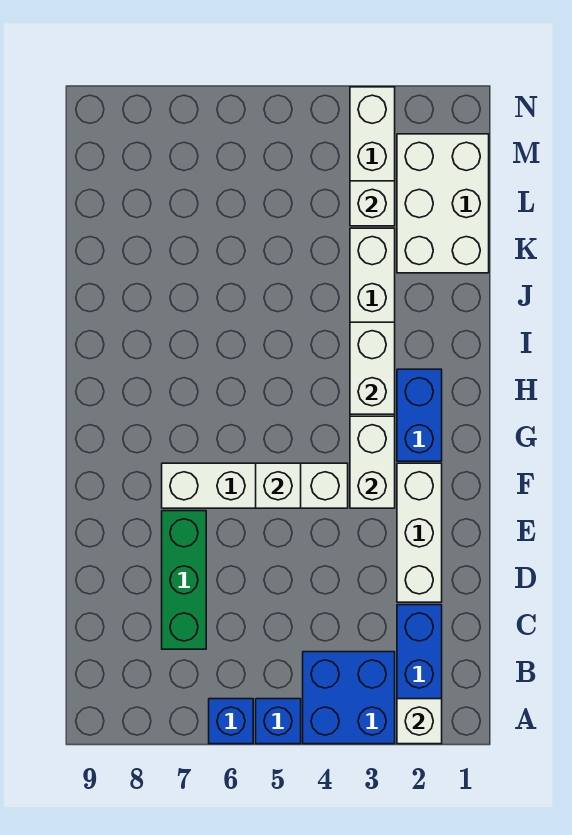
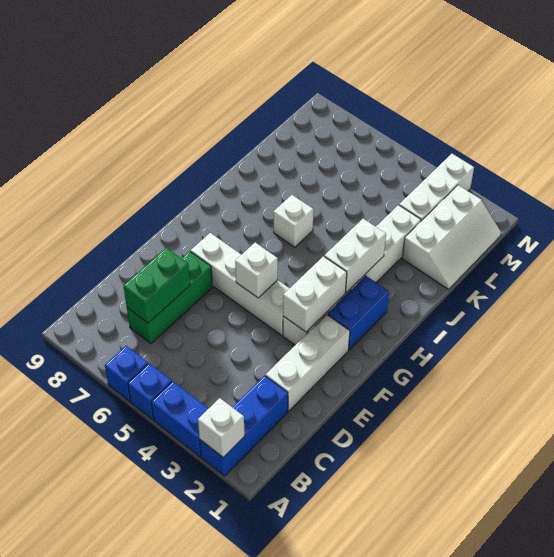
blue brick A3:B4 level 1 -> blue brick A3:A4 level 1
none -> green brick C7:D7 level 2
white brick K1:M2 level 1 -> white slope K1:M2 level 1 top 2
white brick L3 level 2 -> white brick I6 level 1

